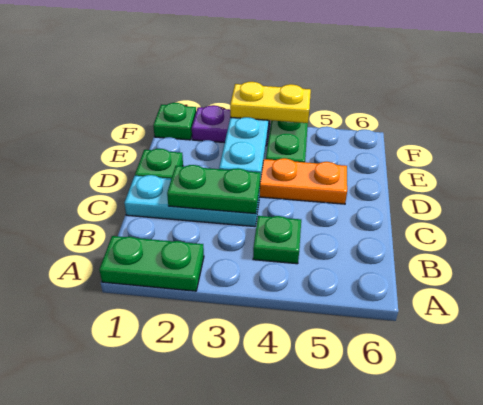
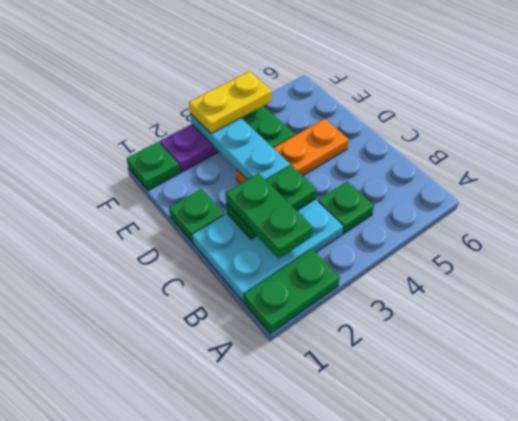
none -> green plate B2:C2 level 3
cyan plate C1:C3 level 1 -> cyan plate B1:C3 level 1

